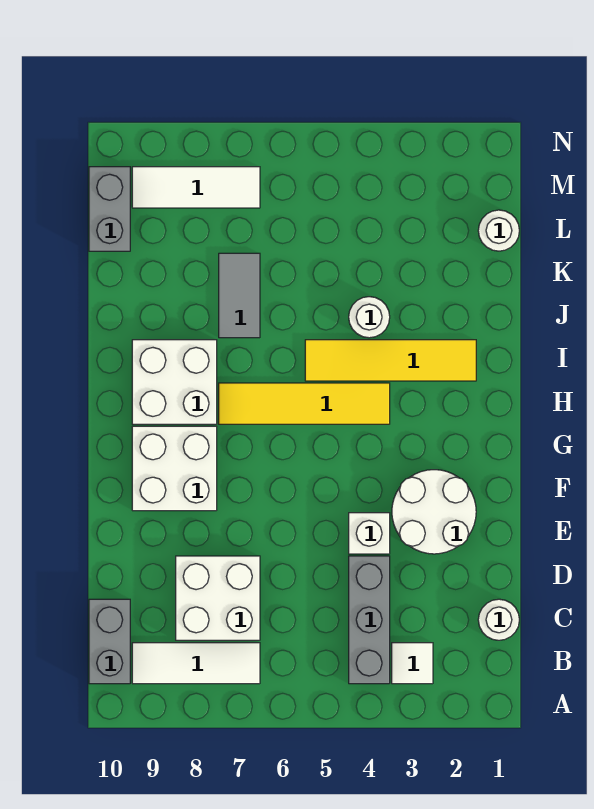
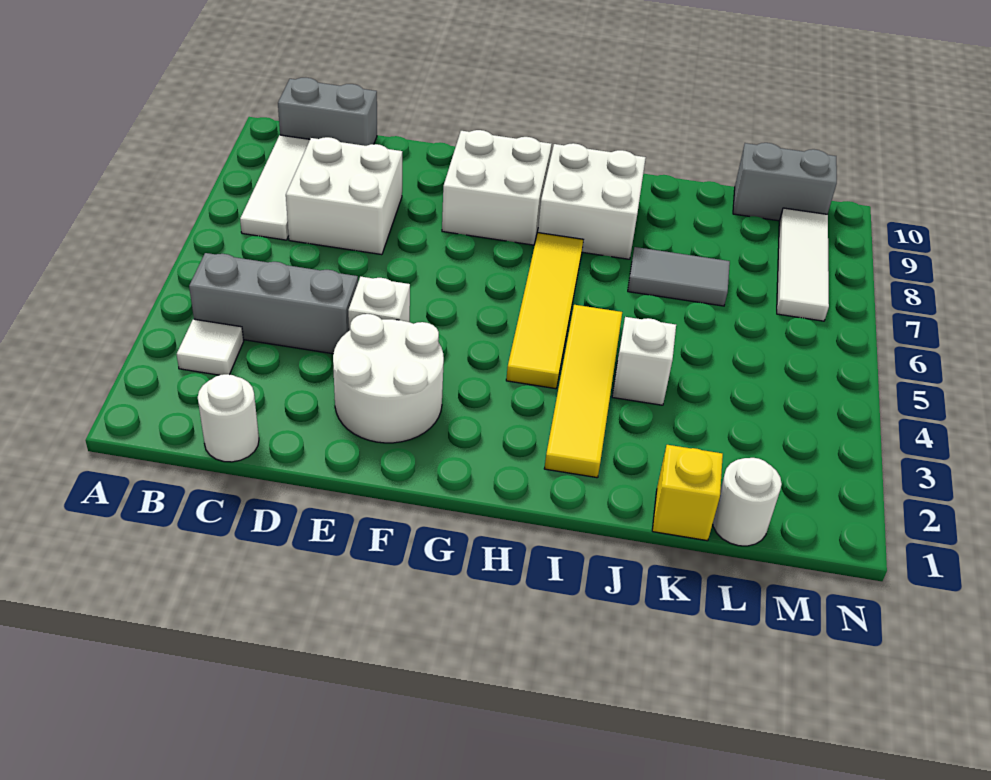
white round brick J4 level 1 -> white brick J4 level 1
none -> yellow brick K1 level 1

